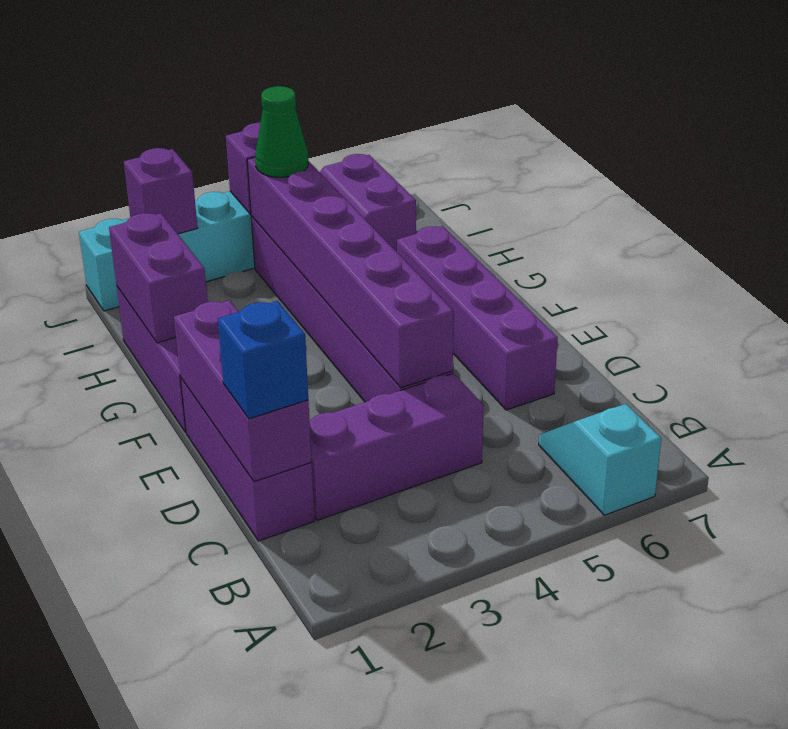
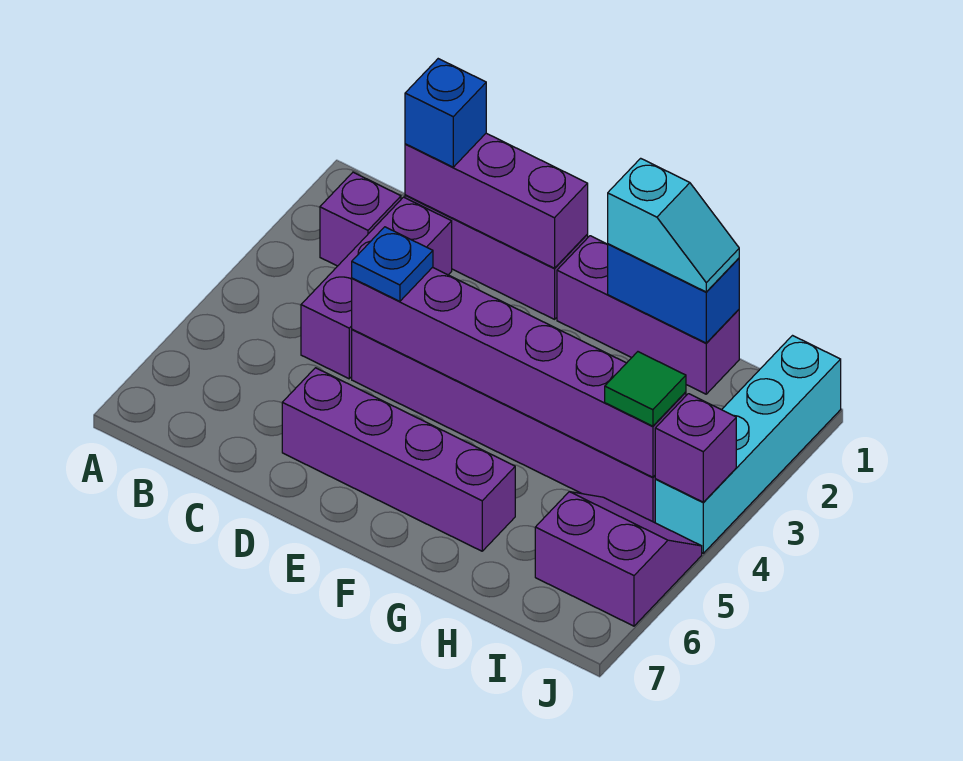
cyan slope A6:B6 level 1 top A -> cyan slope G1:H1 level 3 top G
none -> blue plate D4 level 3
purple brick G1:H1 level 2 -> blue brick G1:H1 level 2
green cone I4 level 3 -> green tile I4 level 3
purple brick J2 level 2 -> purple brick B2 level 1

